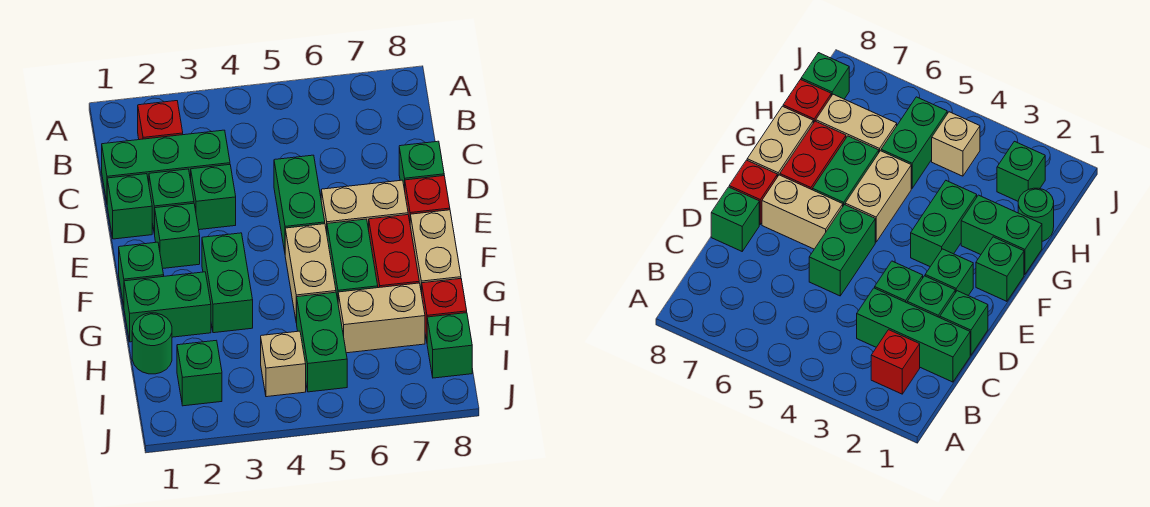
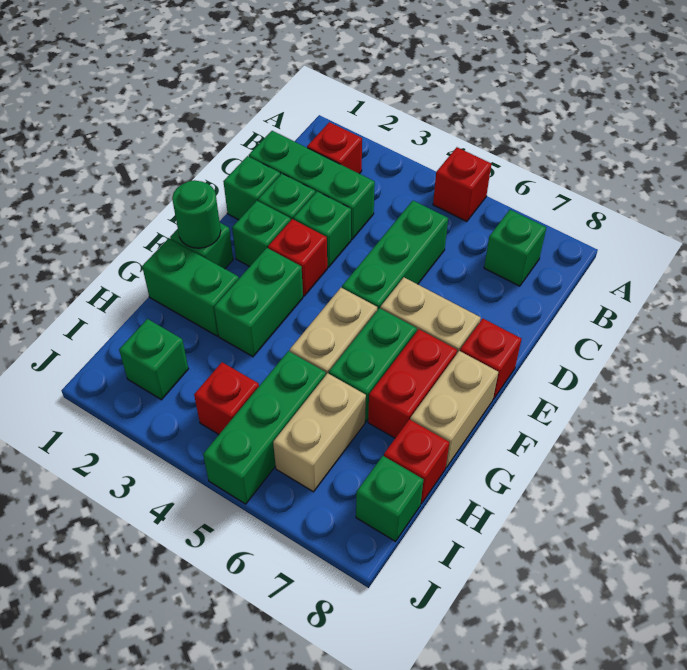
none -> red brick A5 level 1
green brick D5:E5 level 1 -> green brick C5:E5 level 1
green brick D8 level 1 -> green brick B7 level 1
none -> red brick E3 level 1
green round brick H1 level 1 -> green round brick F1 level 2
green brick H5:I5 level 1 -> green brick H5:J5 level 1
tan brick H6:H7 level 1 -> tan brick H6:I6 level 1
tan brick I4 level 1 -> red brick I4 level 1

